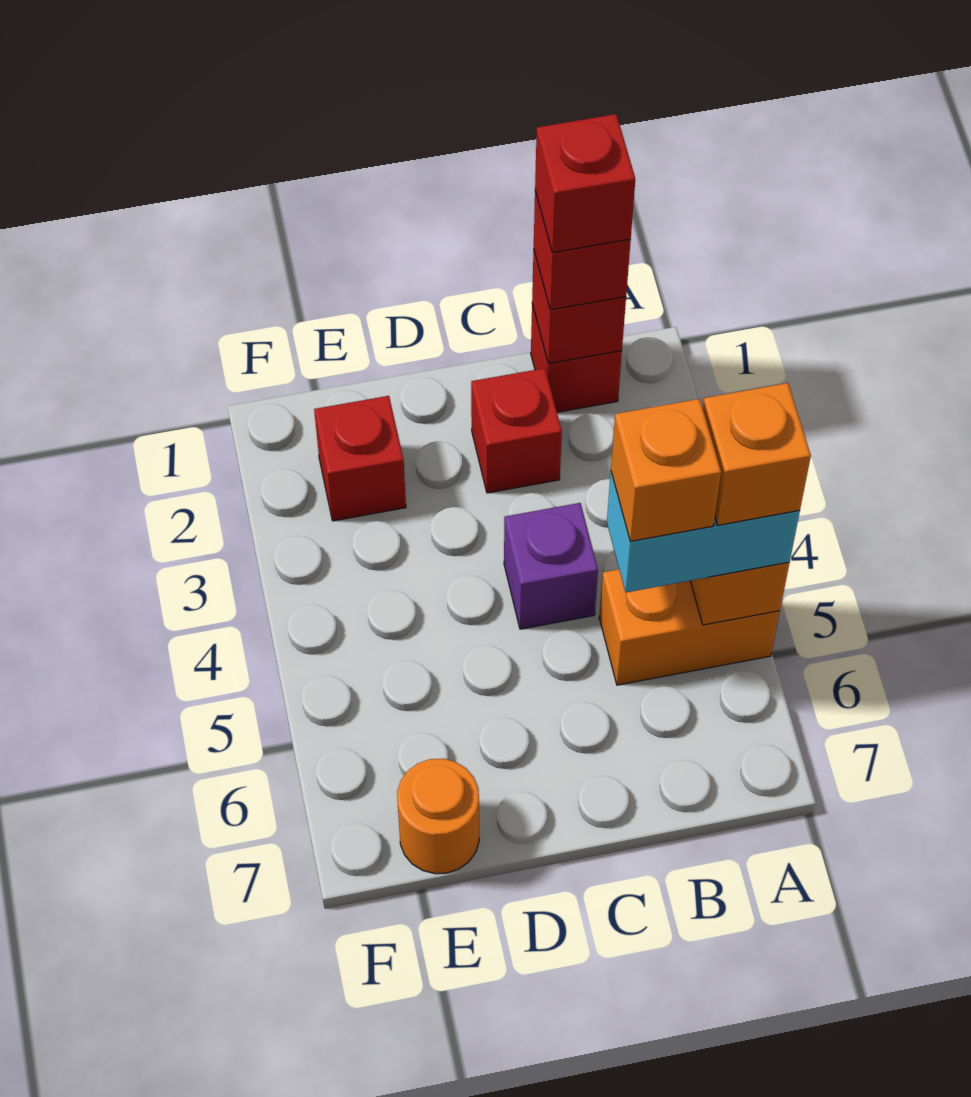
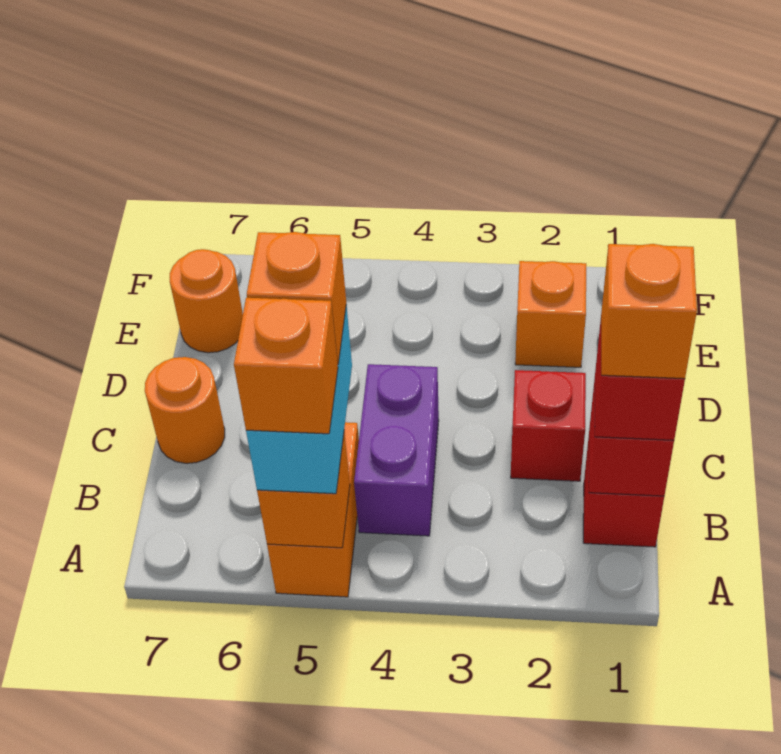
red brick B1 level 4 -> orange brick B1 level 4
purple brick C4 level 1 -> purple brick B4:C4 level 1
none -> orange round brick C7 level 1
red brick E2 level 1 -> orange brick E2 level 1

